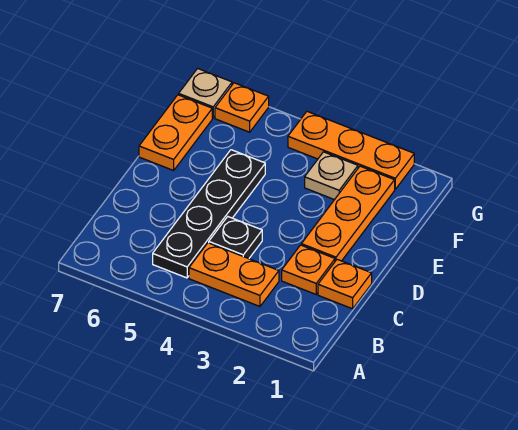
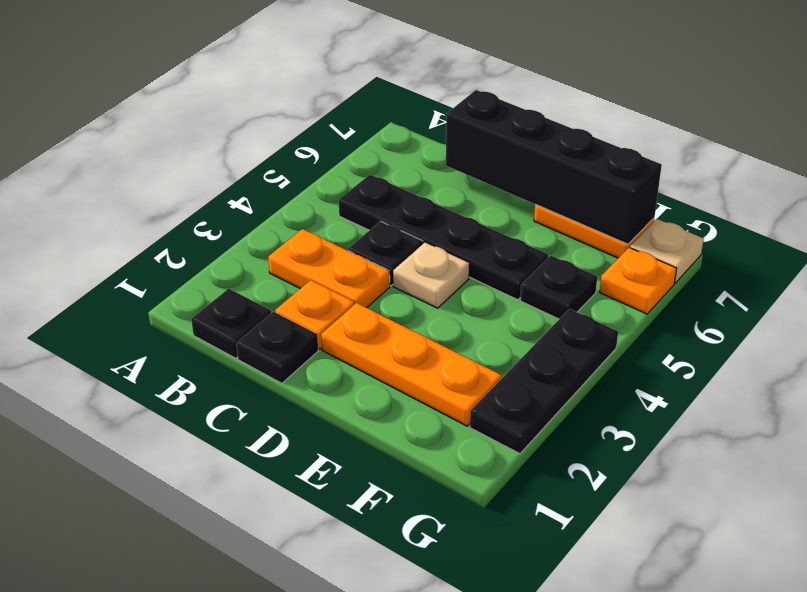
none -> black plate B1 level 1
orange plate B3:B4 level 1 -> orange plate B3:C3 level 1
orange plate C1 level 1 -> black plate C1 level 1
none -> black brick C7:F7 level 2
tan plate F3 level 1 -> tan plate D4 level 1
none -> black plate F5 level 1
orange plate G2:G4 level 1 -> black plate G2:G4 level 1

